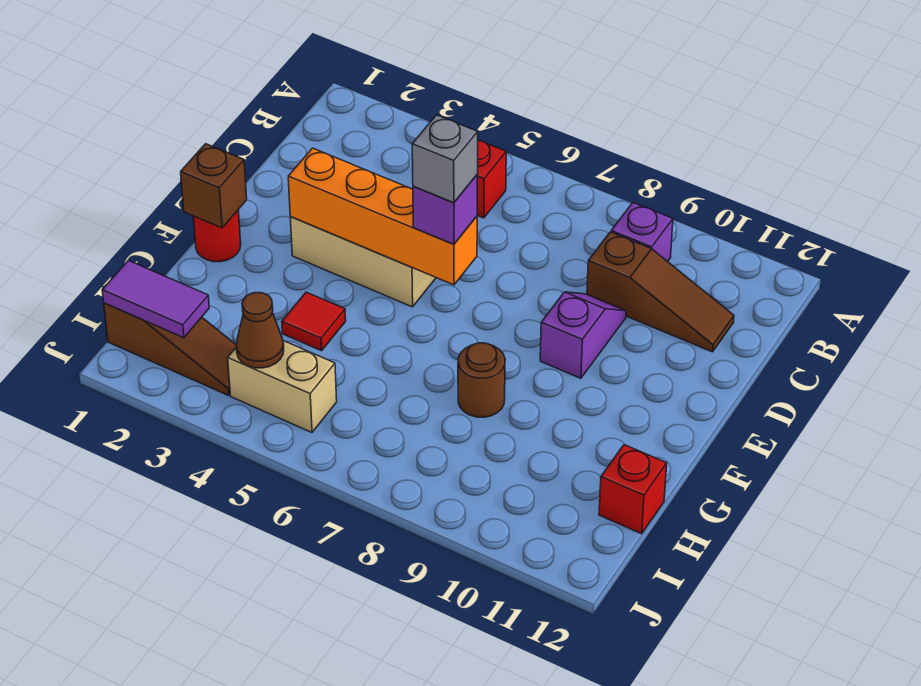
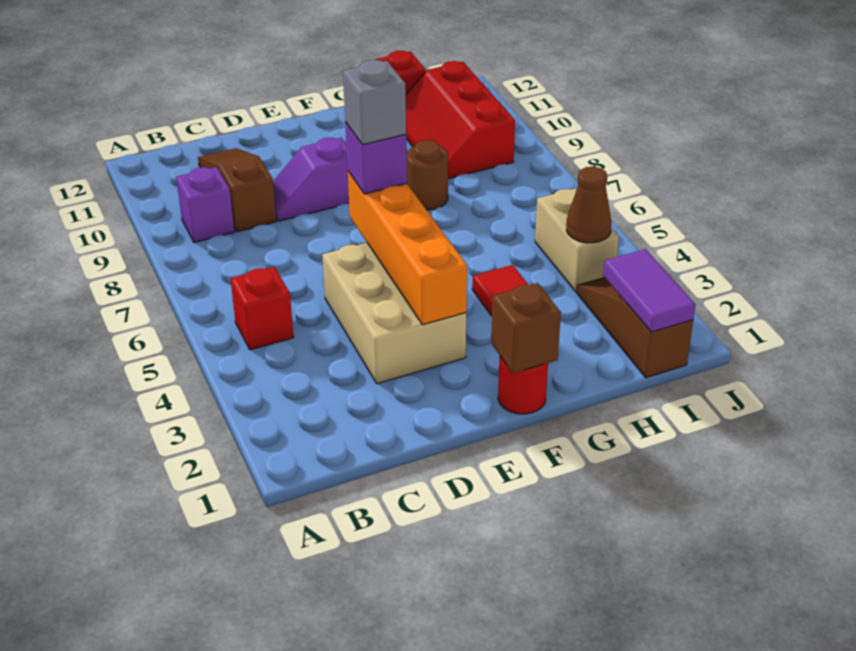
none -> red slope H9:I11 level 1 top I

